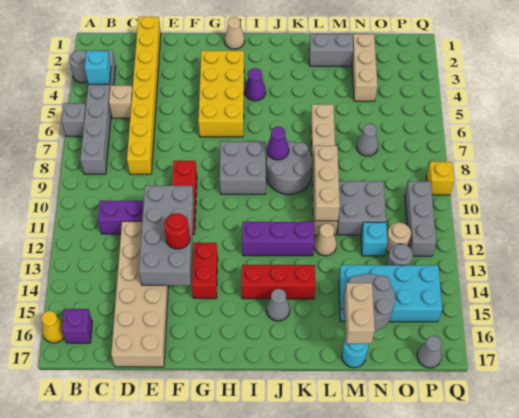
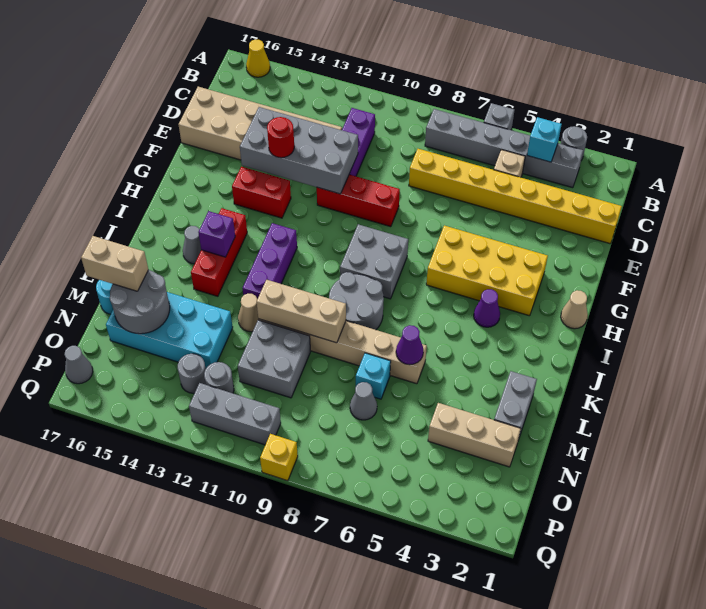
purple brick B16 level 1 -> purple brick J14 level 2
purple cone J8 level 2 -> purple cone L6 level 2
cyan brick M14:P15 level 1 -> cyan brick M13:N16 level 1
cyan brick N12 level 1 -> cyan brick M7 level 1
tan round brick O12 level 1 -> grey round brick O12 level 1

